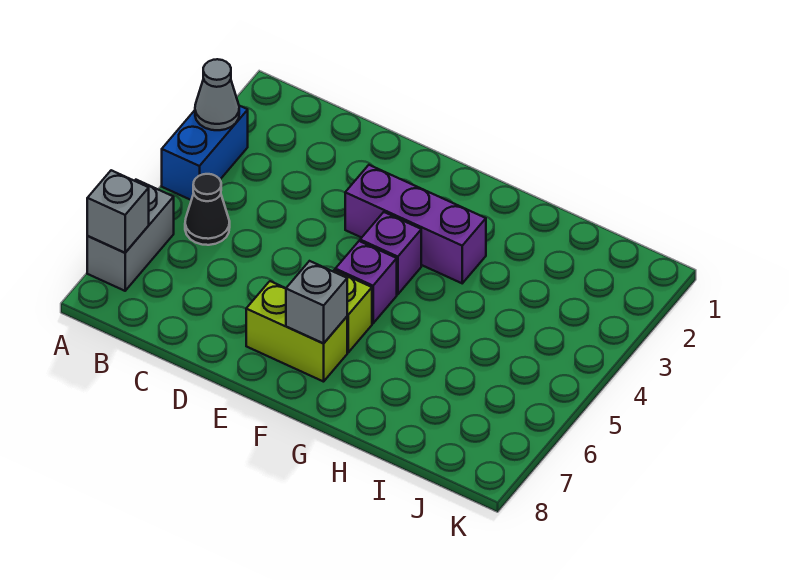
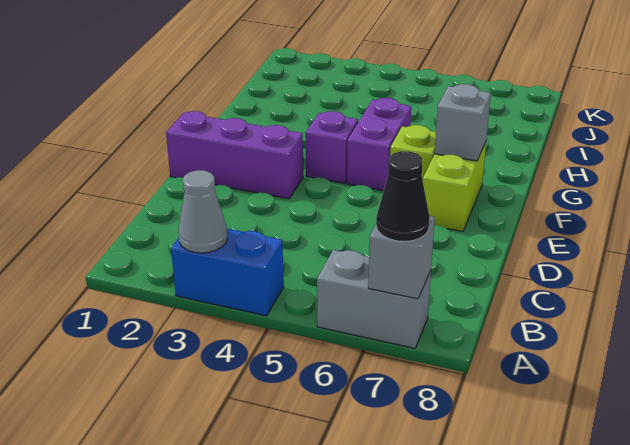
black cone B5 level 1 -> black cone A7 level 3
purple brick E3:G3 level 1 -> purple brick E1:E3 level 1
purple brick F5 level 1 -> purple brick F5:G5 level 1

